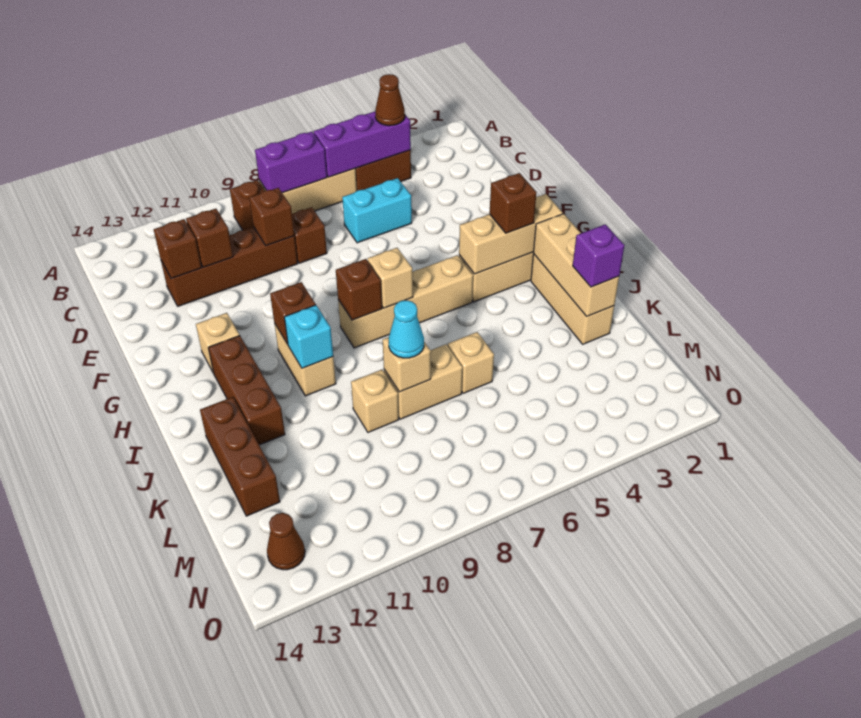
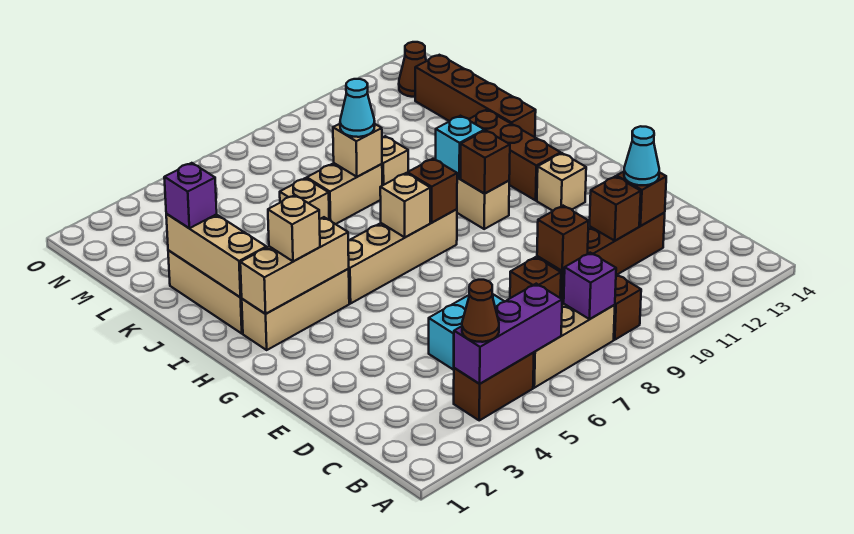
purple brick B7:B8 level 2 -> purple brick B8 level 2
none -> cyan cone D12 level 3
brown brick H3 level 3 -> tan brick H3 level 3
brown brick J13:L13 level 1 -> brown brick J13:M13 level 1

